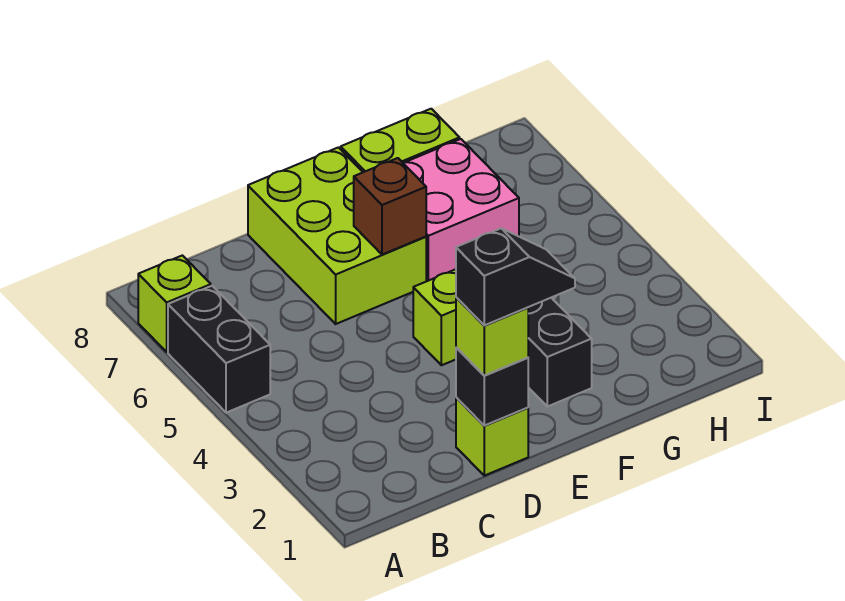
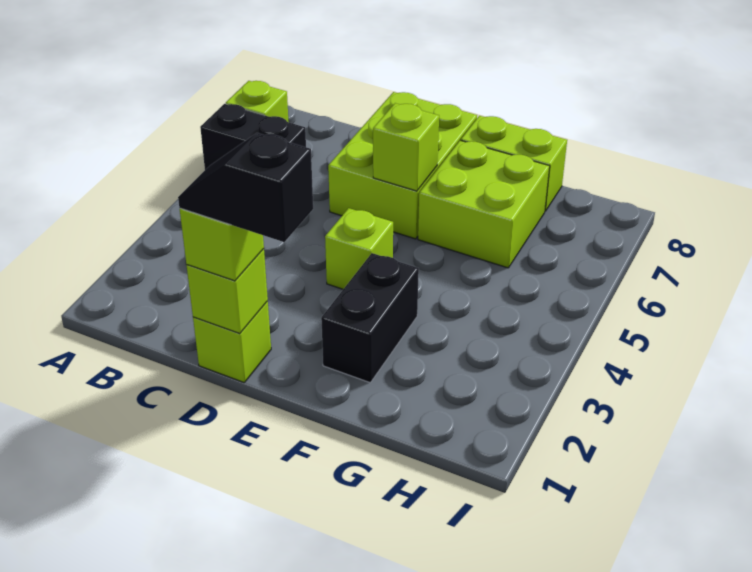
black brick A5:A6 level 1 -> black brick A6:B6 level 1
black brick D1 level 2 -> lime brick D1 level 2
black slope D1:E1 level 4 top D -> black slope D1:E1 level 4 top E
brown brick E6 level 2 -> lime brick E6 level 2
pink brick F6:G7 level 1 -> lime brick F6:G7 level 1

